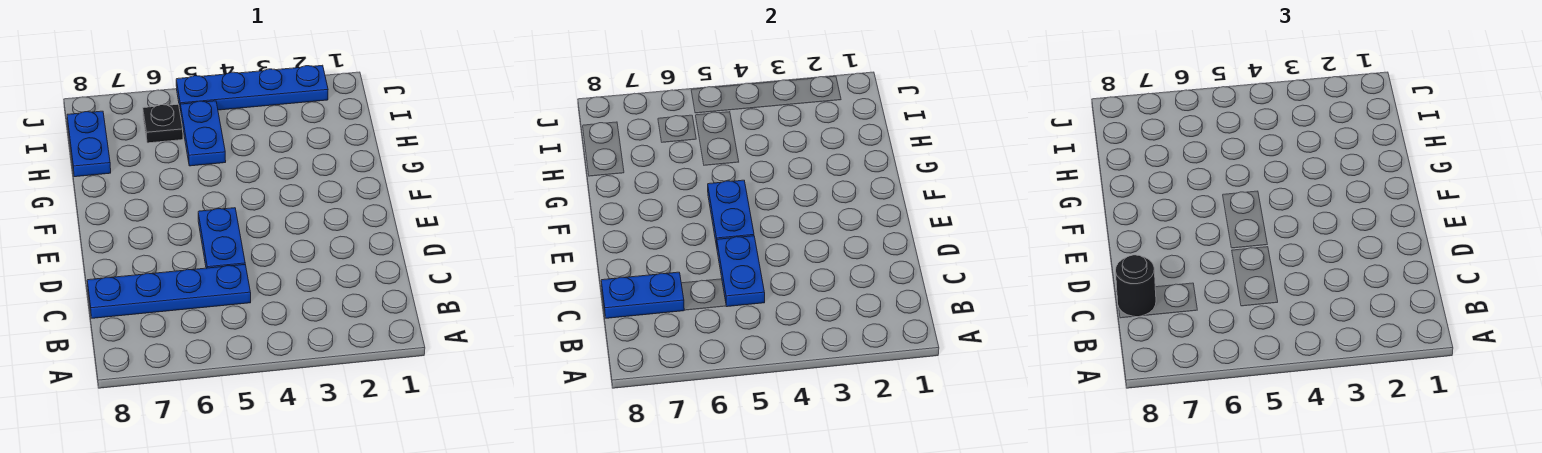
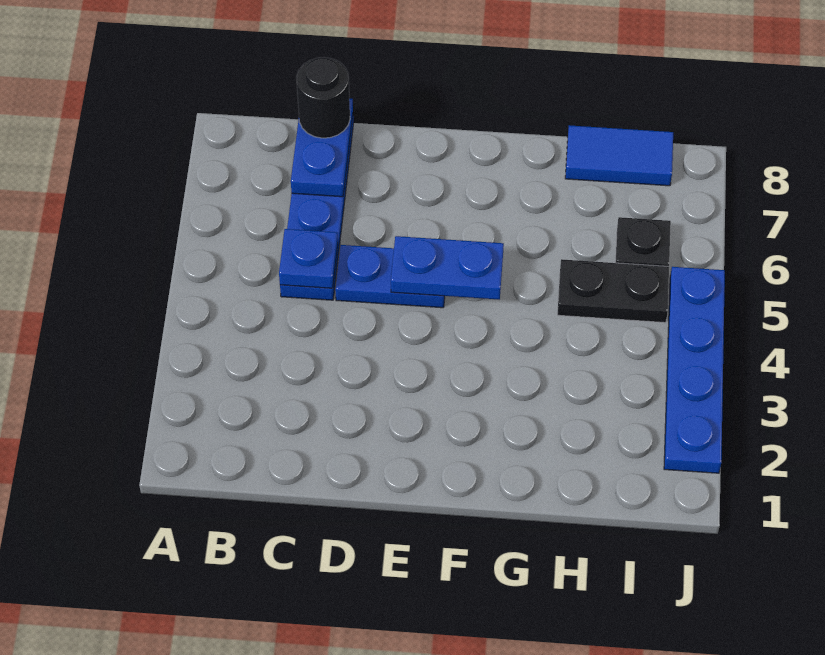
blue plate C5:D5 level 2 -> blue plate C5 level 2
blue plate H5:I5 level 1 -> black plate H5:I5 level 1
blue plate H8:I8 level 1 -> blue tile H8:I8 level 1

